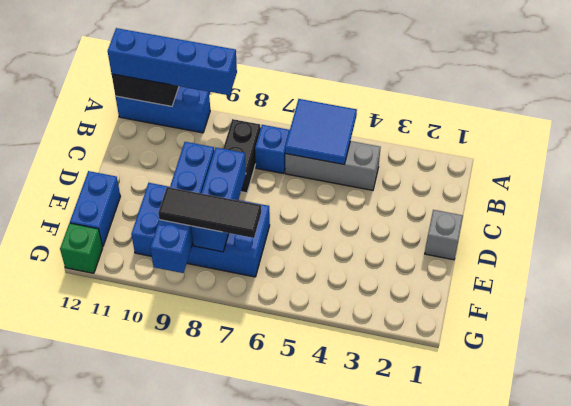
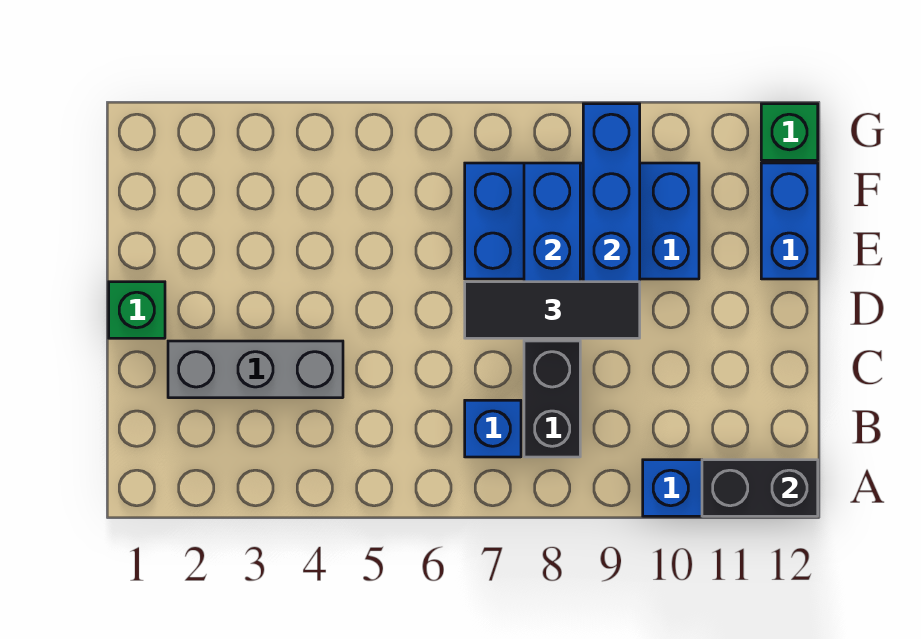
blue tile A5:B6 level 2 -> none
blue brick A9:A12 level 3 -> none
grey brick B4:B6 level 1 -> grey brick C2:C4 level 1
grey brick D1 level 1 -> green brick D1 level 1
black tile F7:F9 level 3 -> black tile D7:D9 level 3

